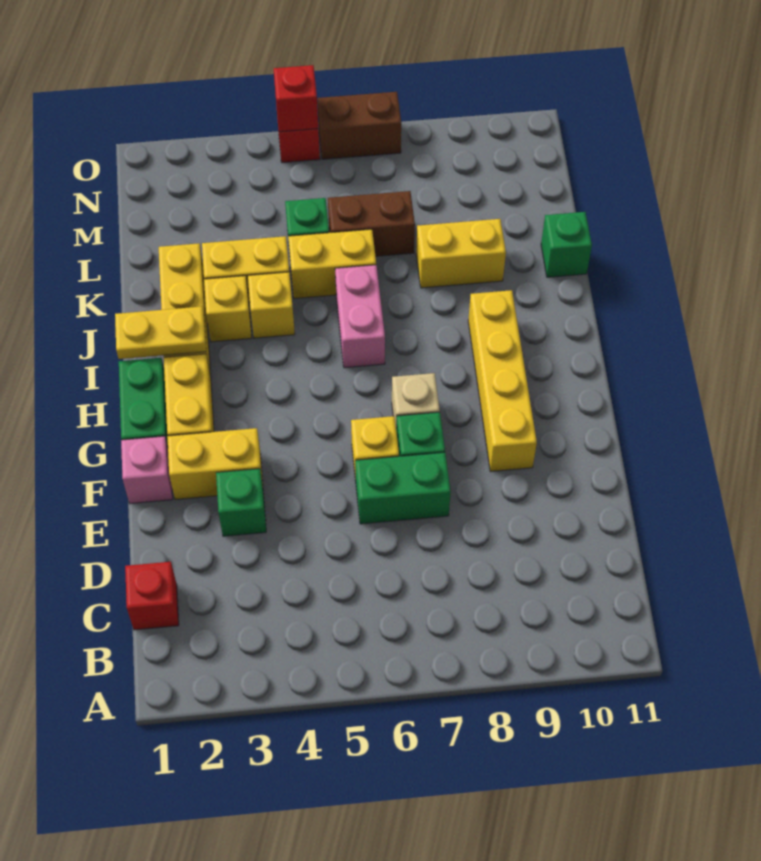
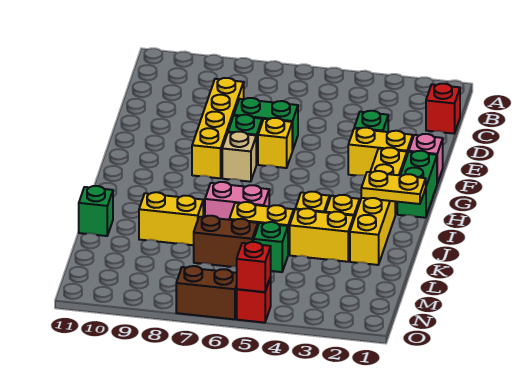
yellow brick F9:I9 level 1 -> yellow brick D8:G8 level 1
pink brick I6:J6 level 1 -> pink brick J6:J7 level 1

